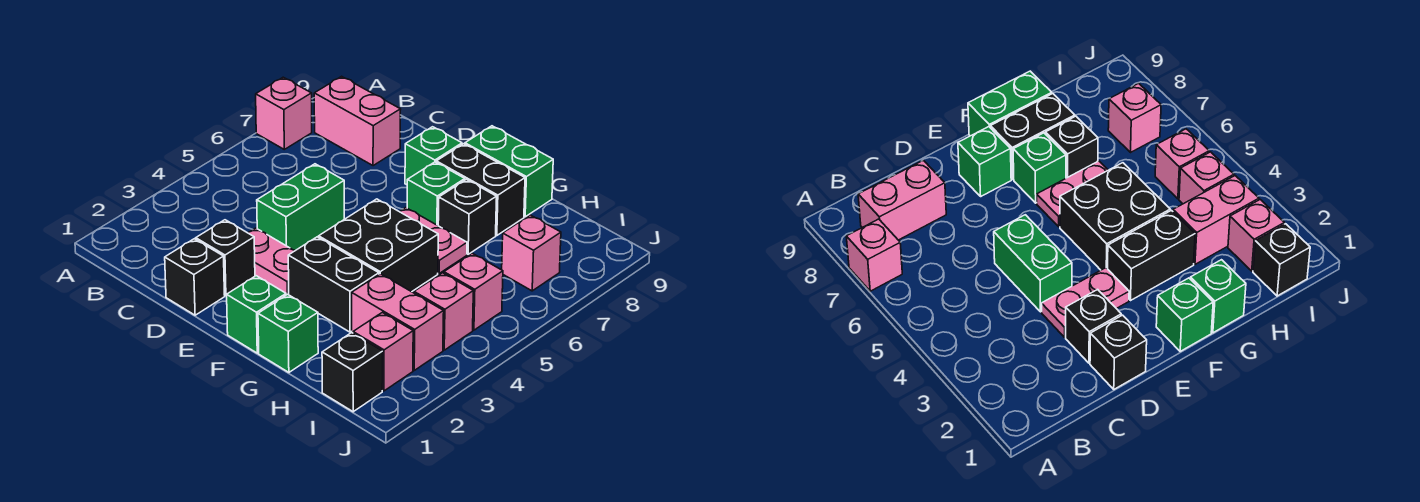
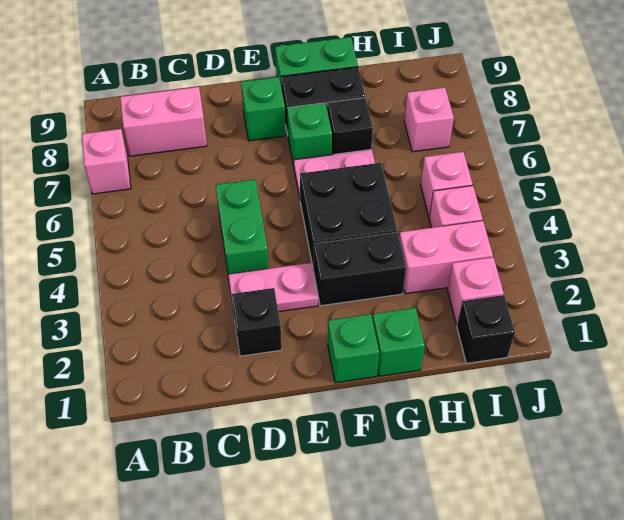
black brick D1 level 1 -> none

